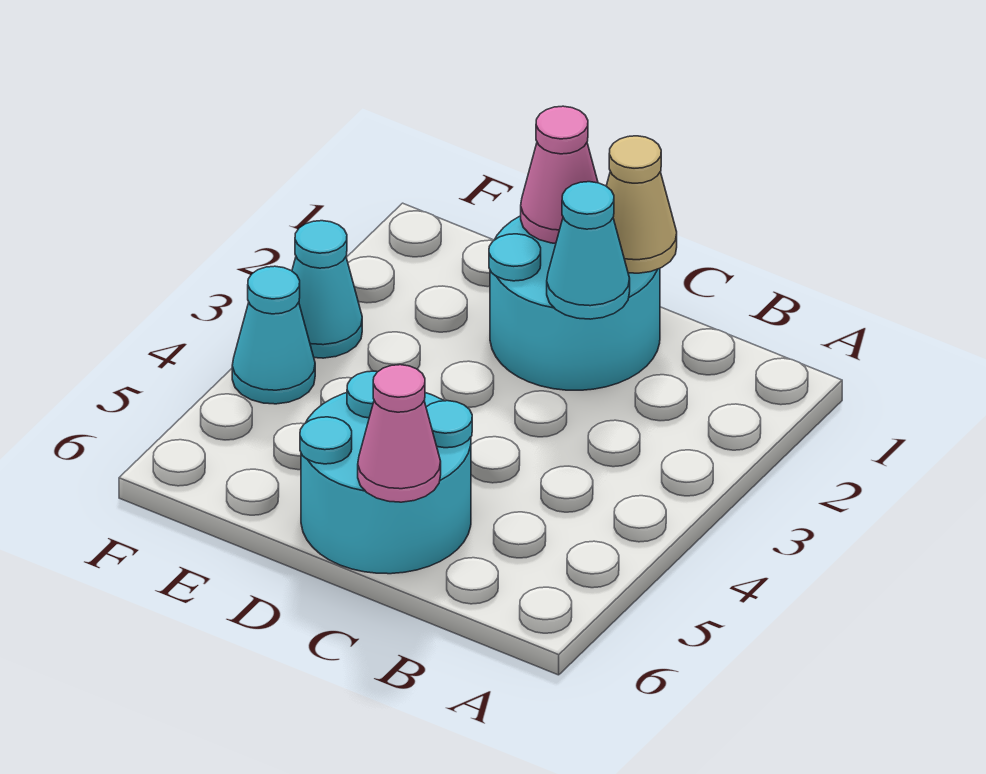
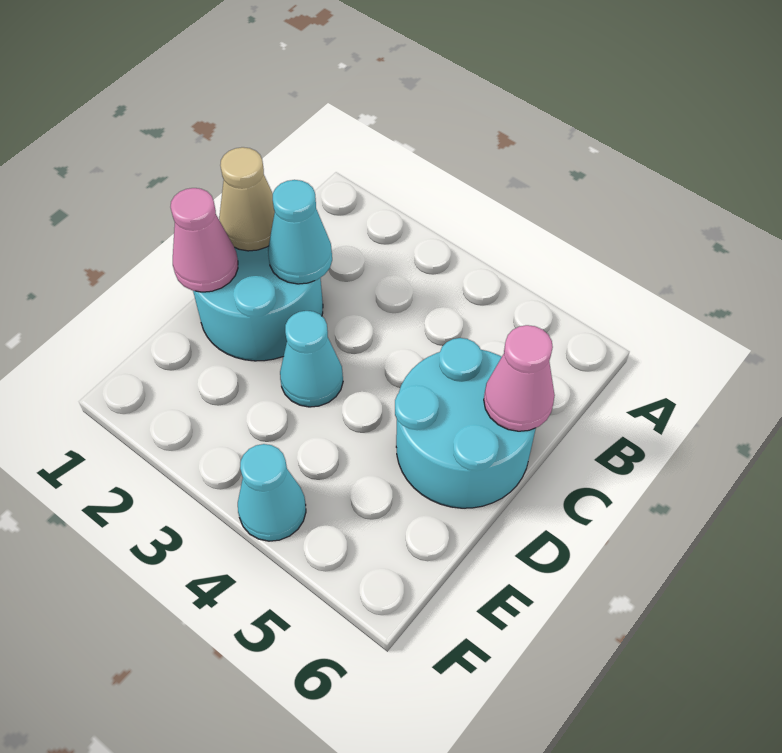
cyan cone F3 level 1 -> cyan cone D3 level 1

